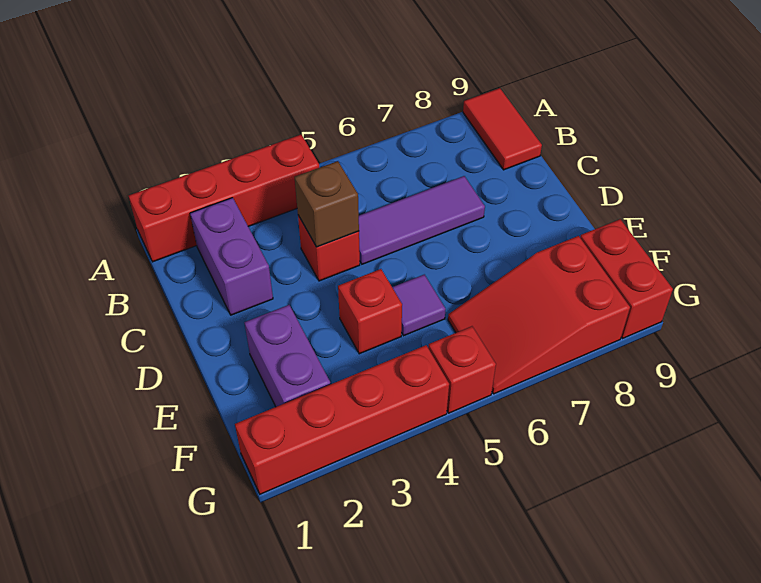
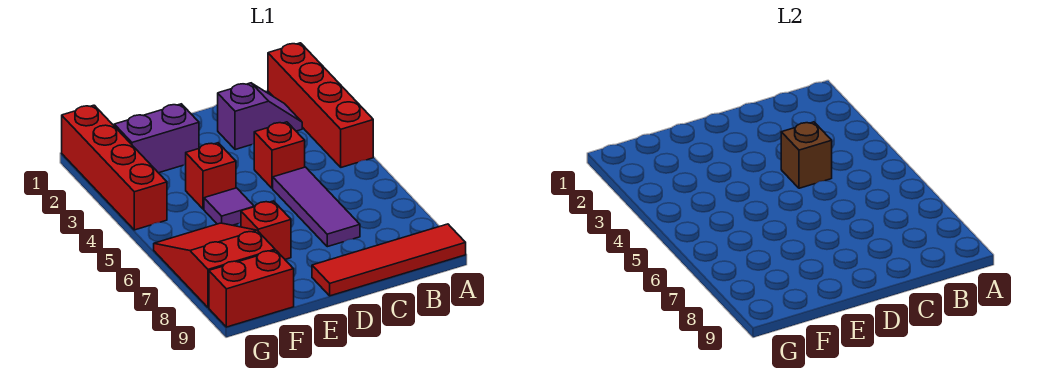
red tile A9:B9 level 1 -> red tile A9:D9 level 1
purple brick B2:C2 level 1 -> purple slope B2:C2 level 1 top C
red brick G5 level 1 -> red brick E7 level 1

